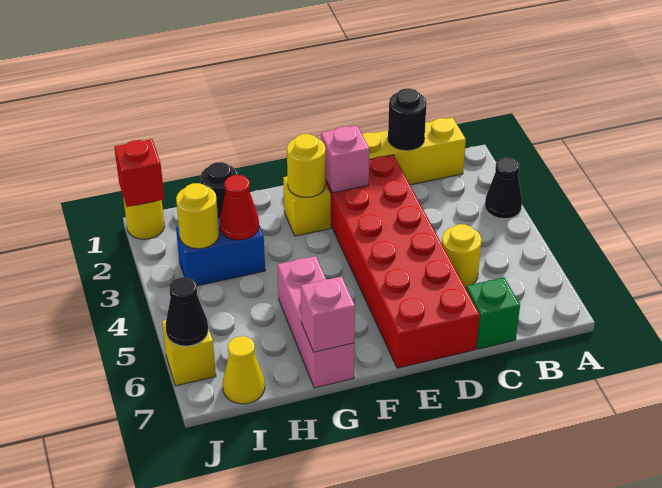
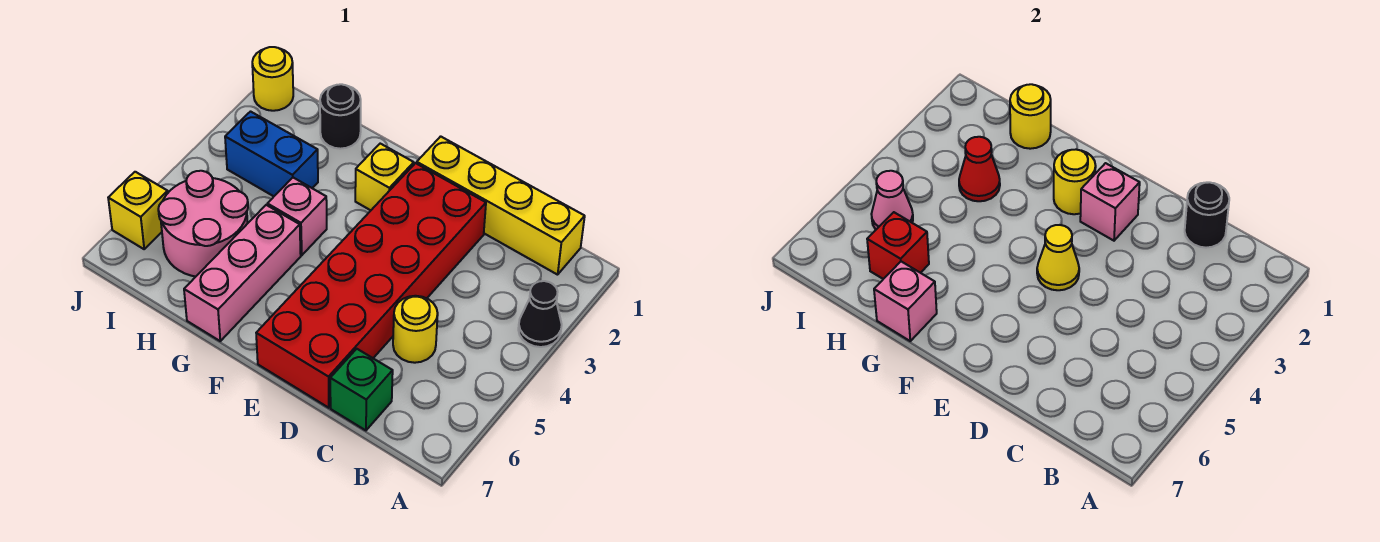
none -> pink brick G4 level 1
none -> pink round brick H5:I6 level 1
yellow round brick I3 level 2 -> yellow round brick H1 level 2
none -> pink cone I5 level 2
yellow cone I7 level 1 -> yellow cone E4 level 2
red brick J1 level 2 -> red brick H6 level 2
black cone J6 level 2 -> none

